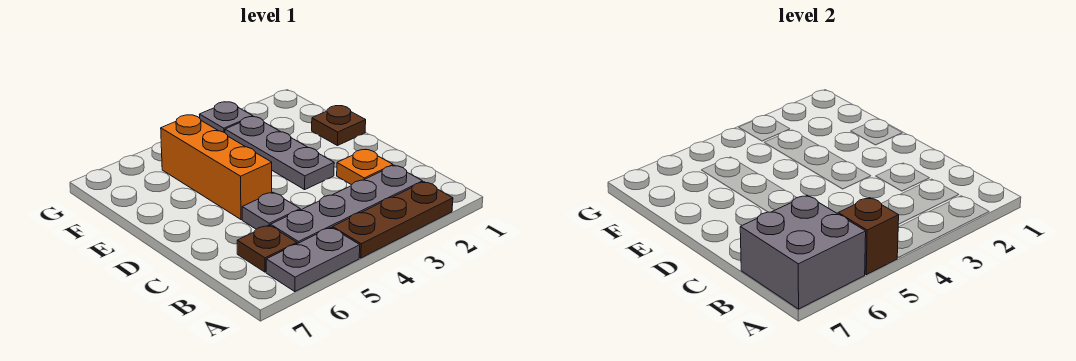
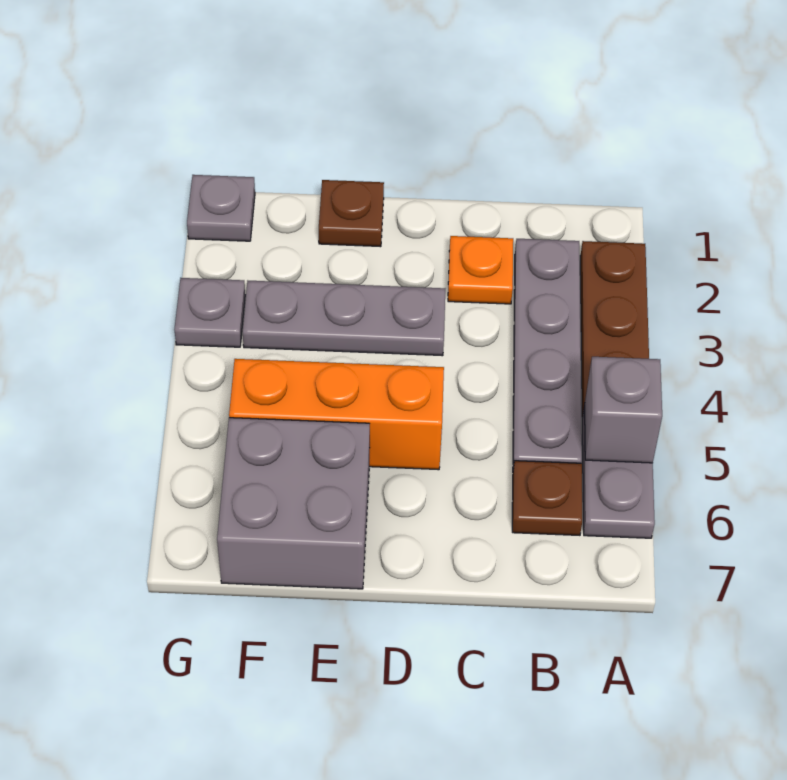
brown brick A5 level 2 -> grey brick A5 level 2
grey brick A6:B7 level 2 -> grey brick E6:F7 level 1
grey plate C5 level 1 -> grey plate G1 level 1

